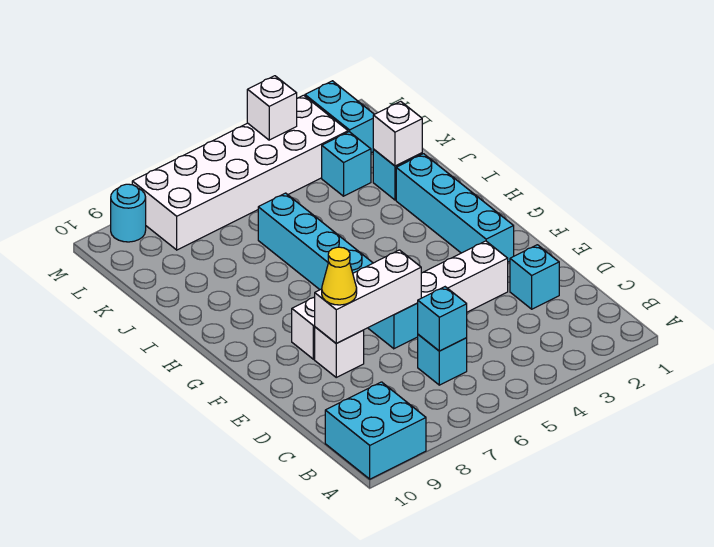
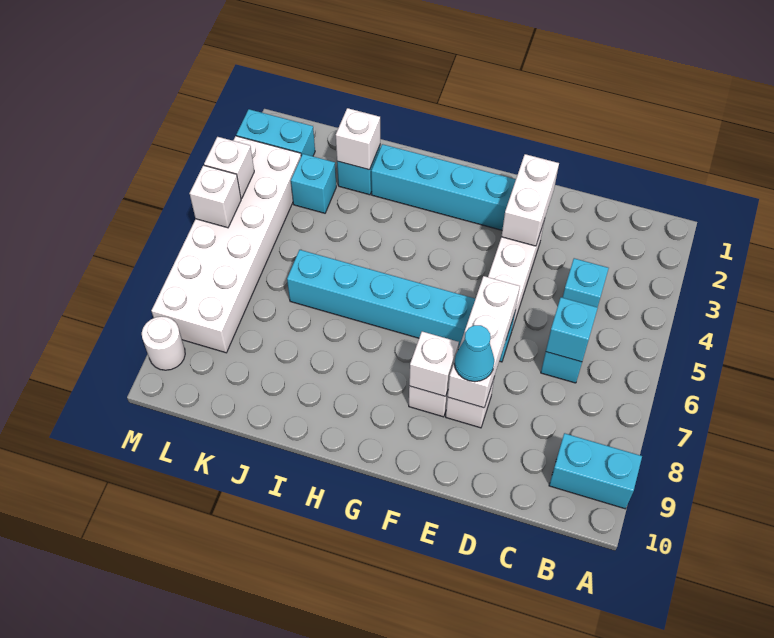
cyan brick A9:B10 level 1 -> cyan brick A9:B9 level 1
cyan brick D2 level 1 -> cyan brick C4 level 1
none -> white brick E2:E3 level 2
yellow cone E8 level 3 -> cyan cone E8 level 3
none -> white brick F8 level 2
none -> white brick M5 level 2
cyan round brick M9 level 1 -> white round brick M9 level 1

